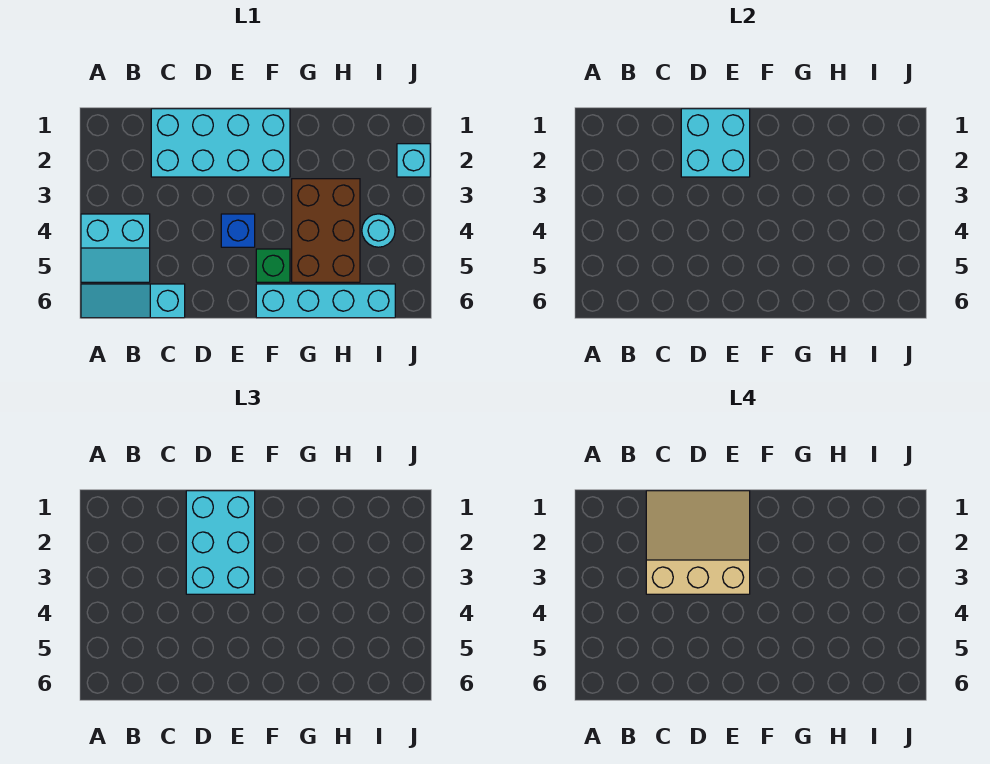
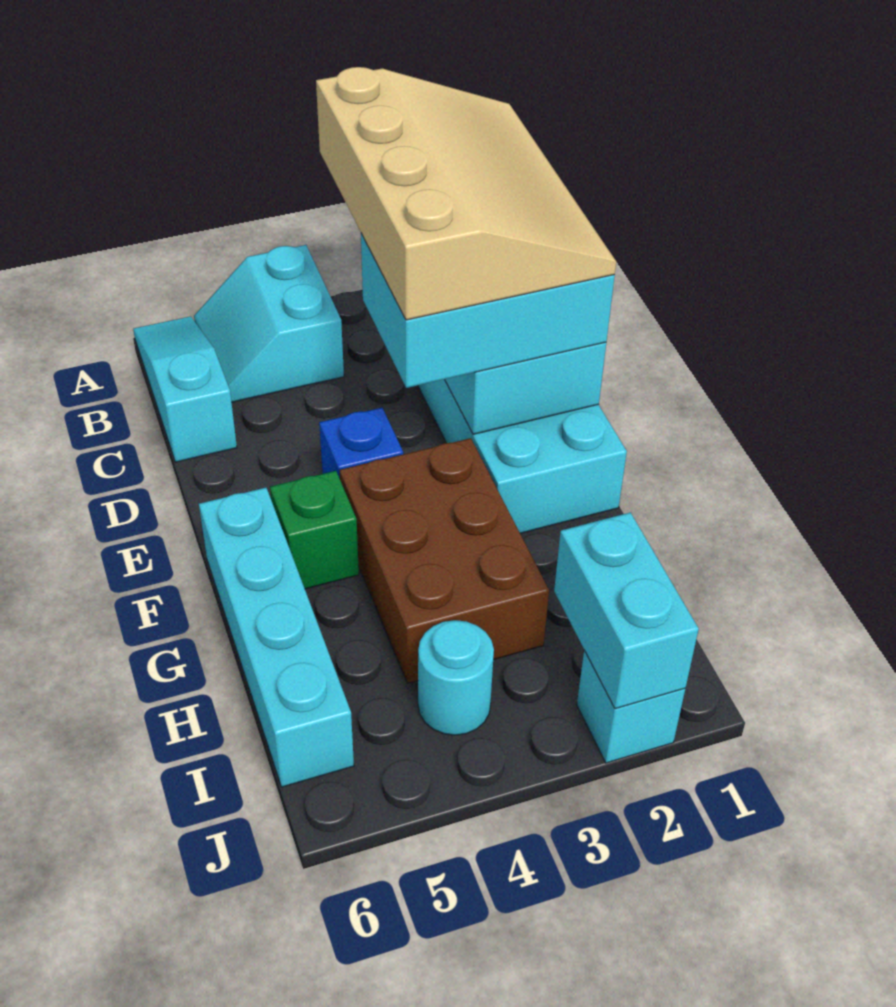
tan slope C1:E3 level 4 top 3 -> tan slope B1:E3 level 4 top 3
brown brick G3:H5 level 1 -> brown brick F3:H4 level 1
none -> cyan brick I2:J2 level 2

